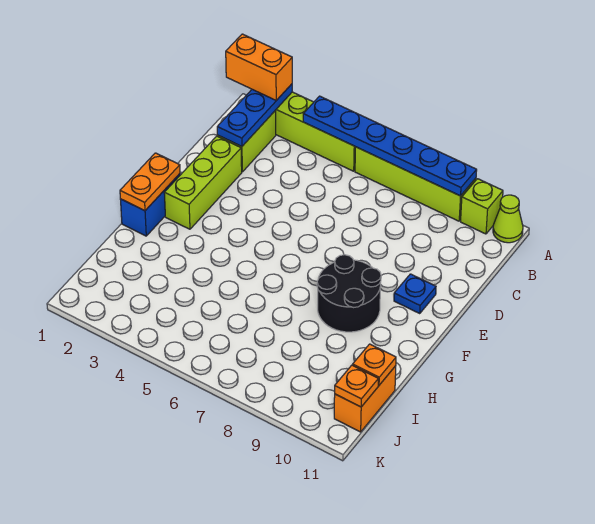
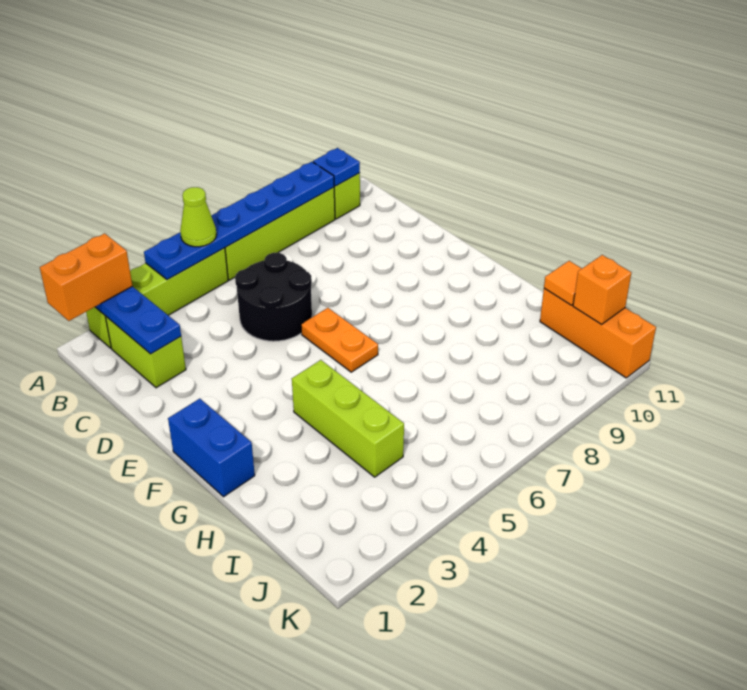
lime cone A11 level 1 -> lime cone A5 level 3
lime brick D2:F2 level 1 -> lime brick G4:I4 level 1
blue plate E10 level 1 -> blue plate A10 level 2
orange plate F1:G1 level 2 -> orange plate E6:F6 level 1
black round brick F8:G9 level 1 -> black round brick C5:D6 level 1
orange brick I11:J11 level 1 -> orange brick I11:K11 level 1
orange plate I11 level 2 -> orange tile I11 level 2
orange plate J11 level 2 -> orange brick J11 level 2

